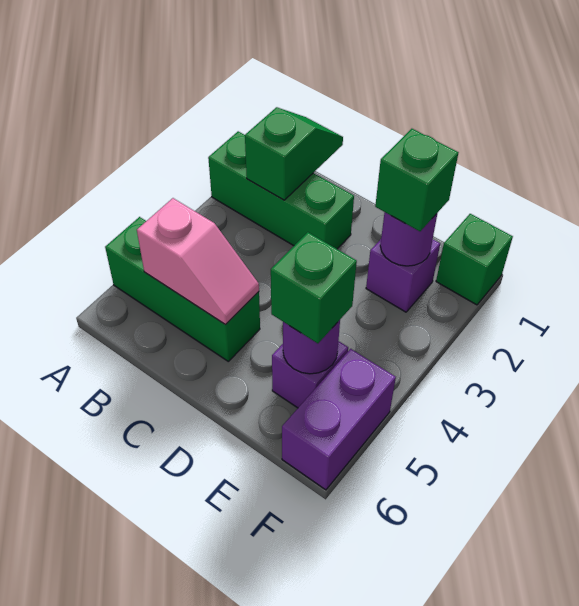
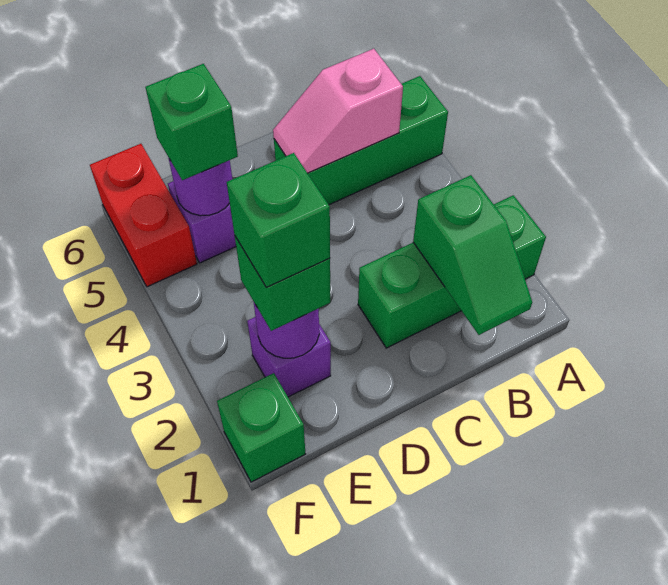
none -> green brick E2 level 4
purple brick F5:F6 level 1 -> red brick F5:F6 level 1

